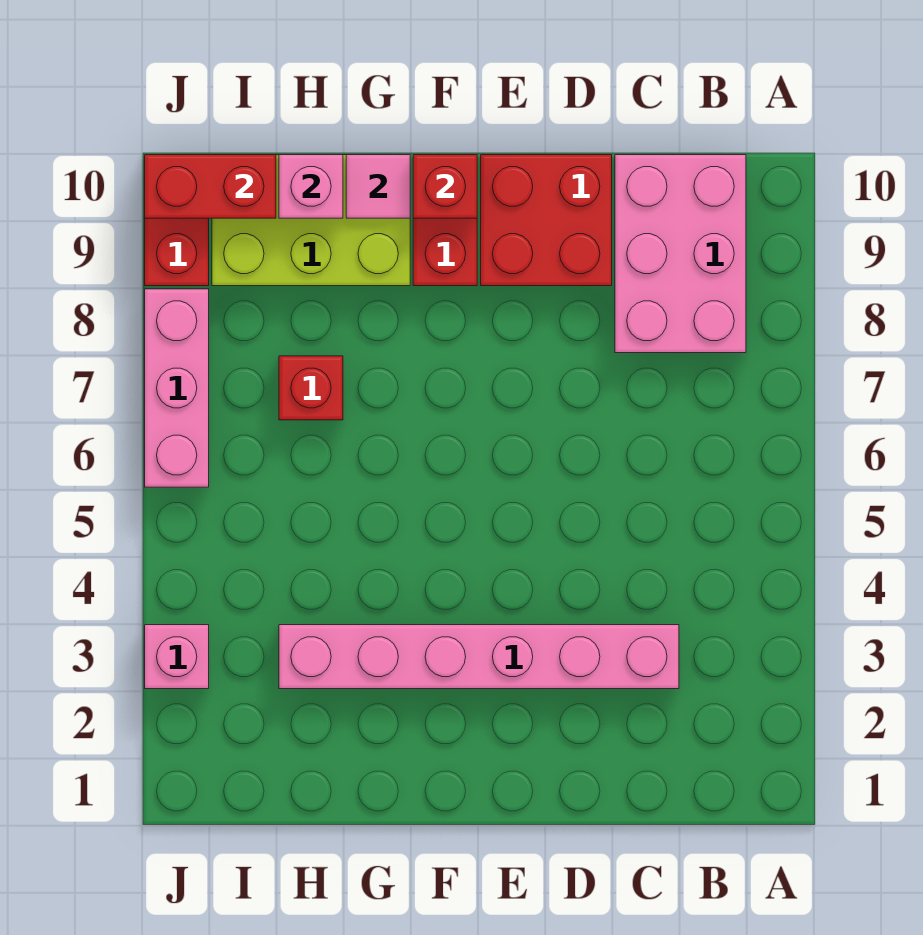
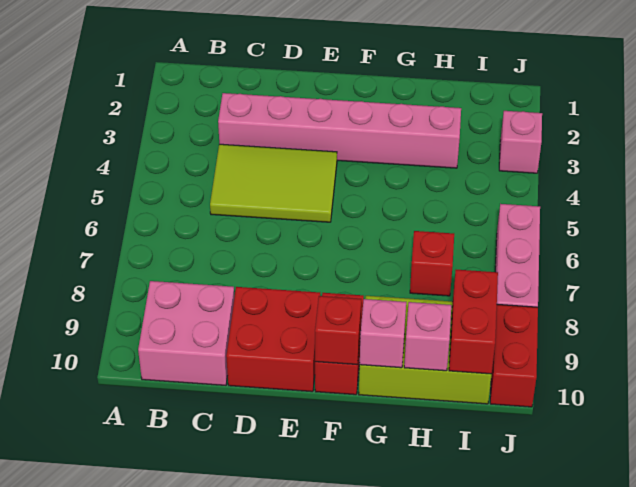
pink brick B8:C10 level 1 -> pink brick B9:C10 level 1
none -> lime tile C4:E5 level 1
pink tile G10 level 2 -> pink brick G10 level 2
red brick I10:J10 level 2 -> red brick I9:I10 level 2

